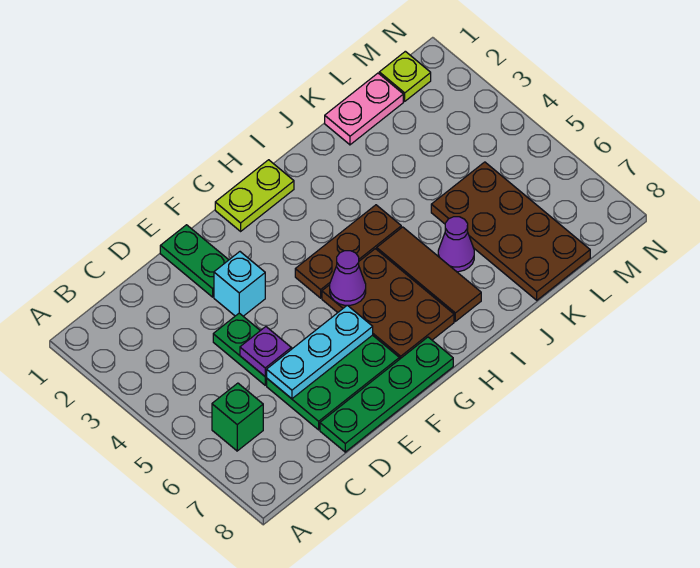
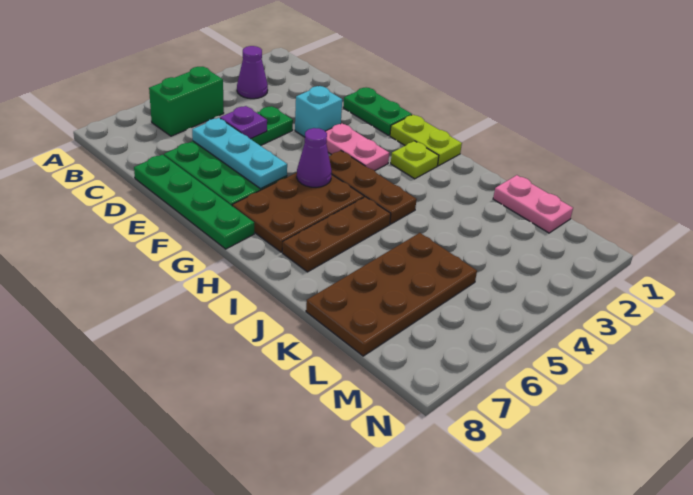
green brick B6 level 1 -> green brick B5:B6 level 1
green plate E1:E2 level 1 -> green plate E1:F1 level 1
none -> pink plate F3:G3 level 1
brown tile I5:I7 level 1 -> brown plate I5:I7 level 1
purple cone J6 level 1 -> purple cone B3 level 1
lime plate M1 level 1 -> lime plate H2 level 1

